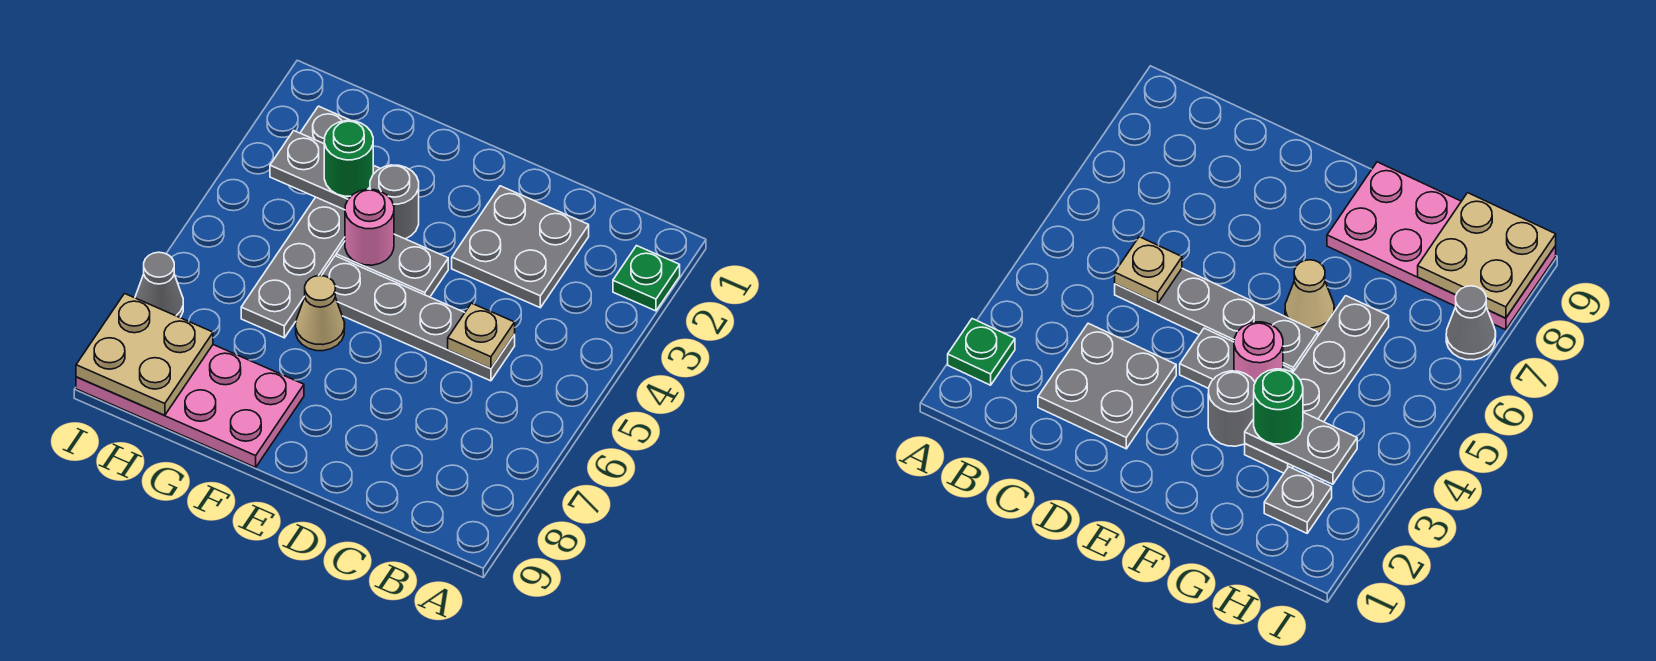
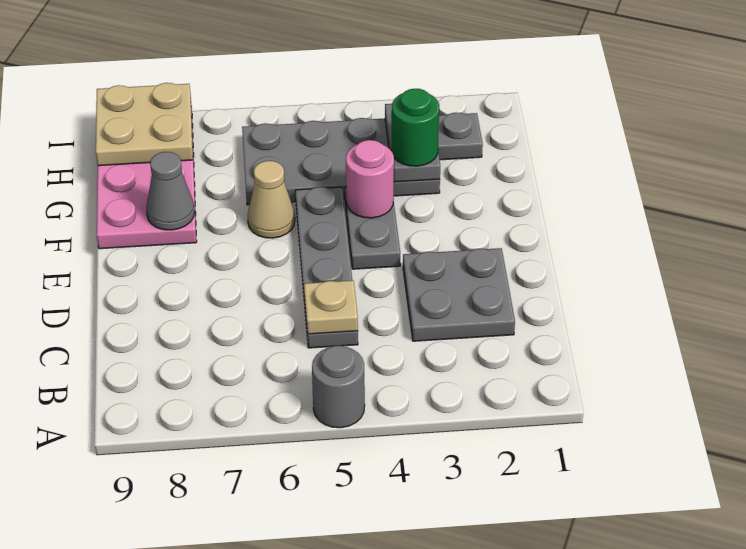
green plate A2 level 1 -> none
grey round brick F3 level 1 -> grey round brick A5 level 1
grey plate G3:G6 level 1 -> grey plate G3:H6 level 1
grey cone I7 level 1 -> grey cone F8 level 2

